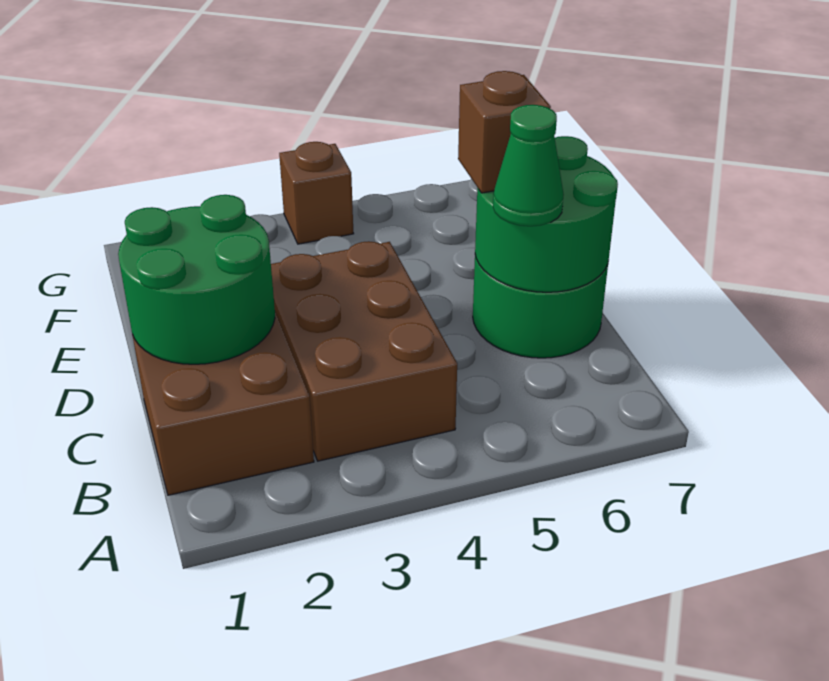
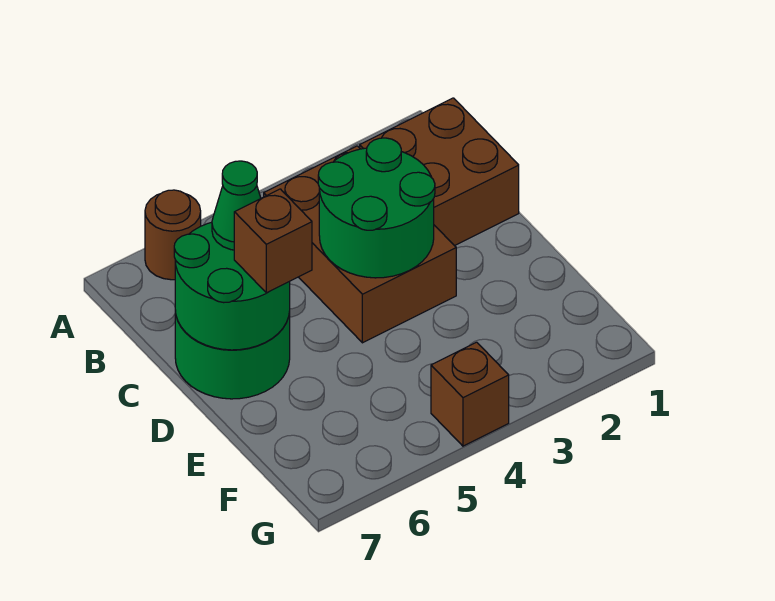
none -> brown round brick A6 level 1
green round brick C1:D2 level 2 -> green round brick C3:D4 level 2

